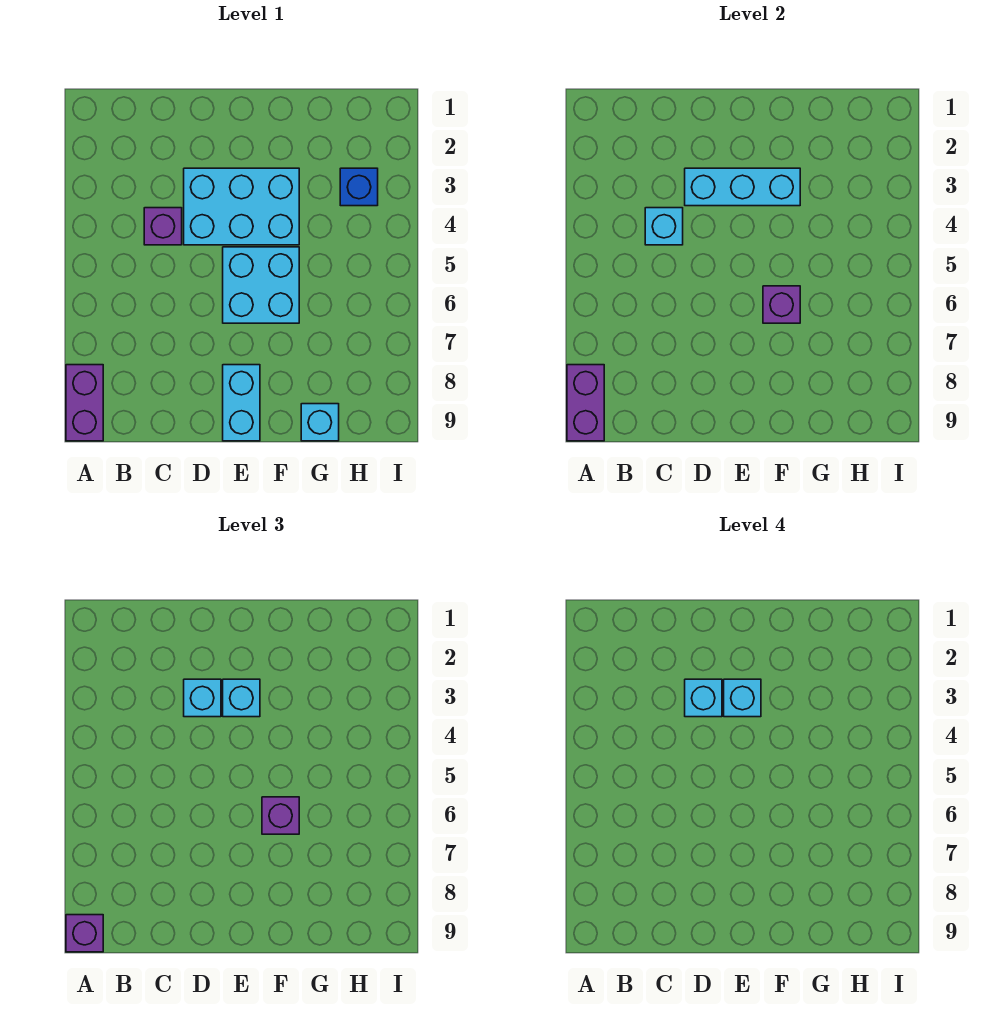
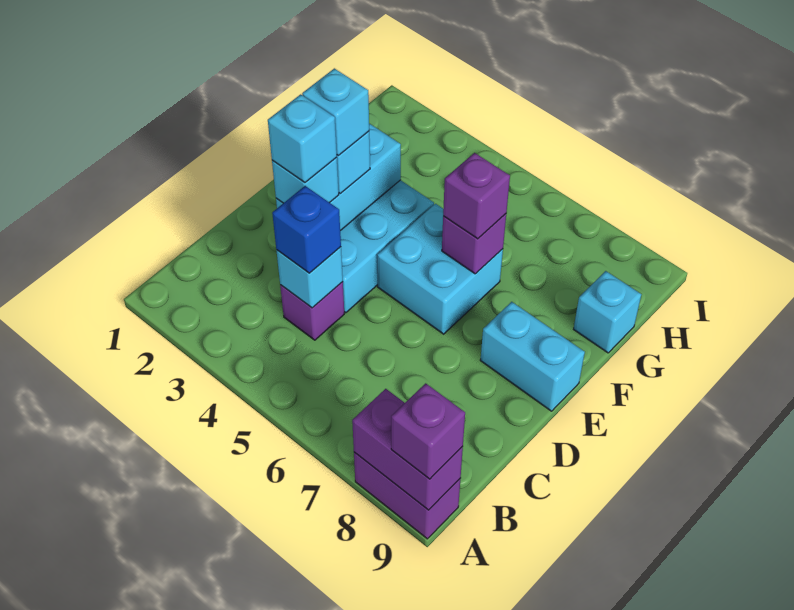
blue brick H3 level 1 -> blue brick C4 level 3

